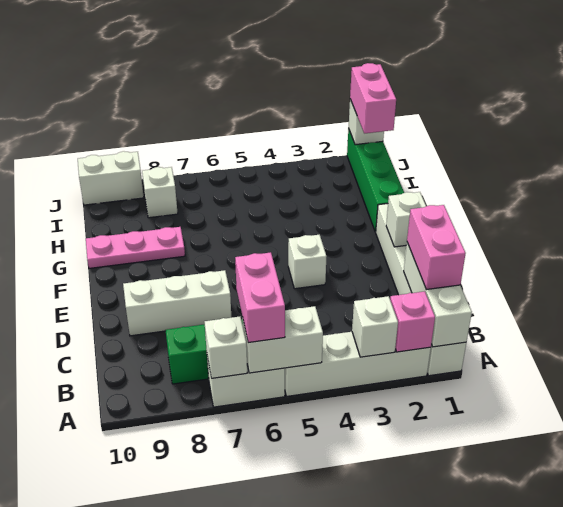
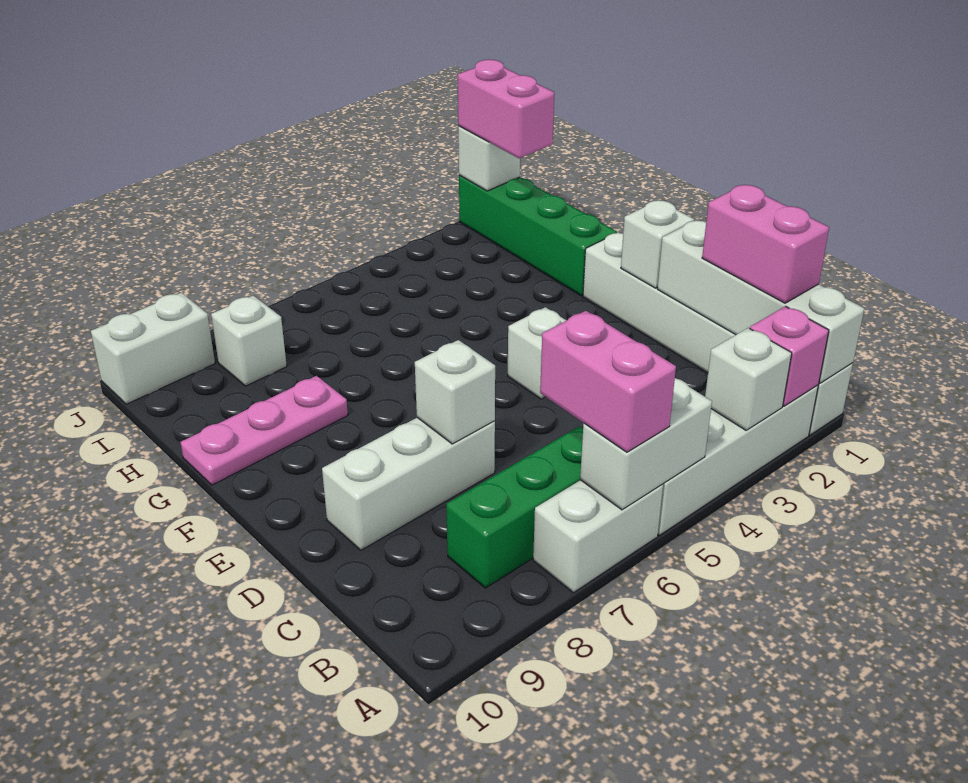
white brick A1:C1 level 2 -> white brick A1:D1 level 2
white brick A7 level 2 -> white brick D7 level 2

